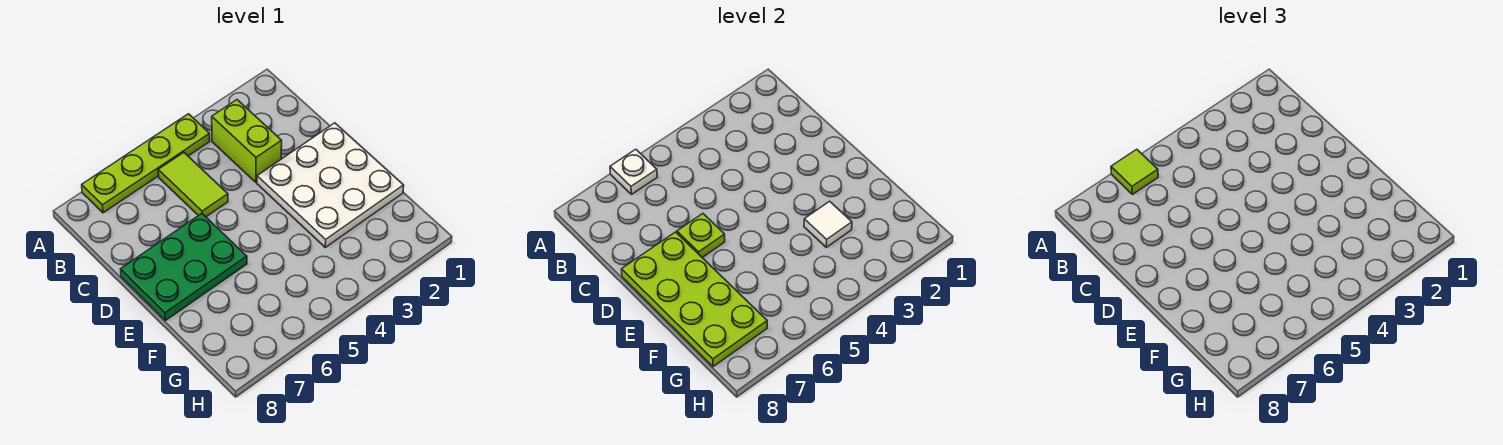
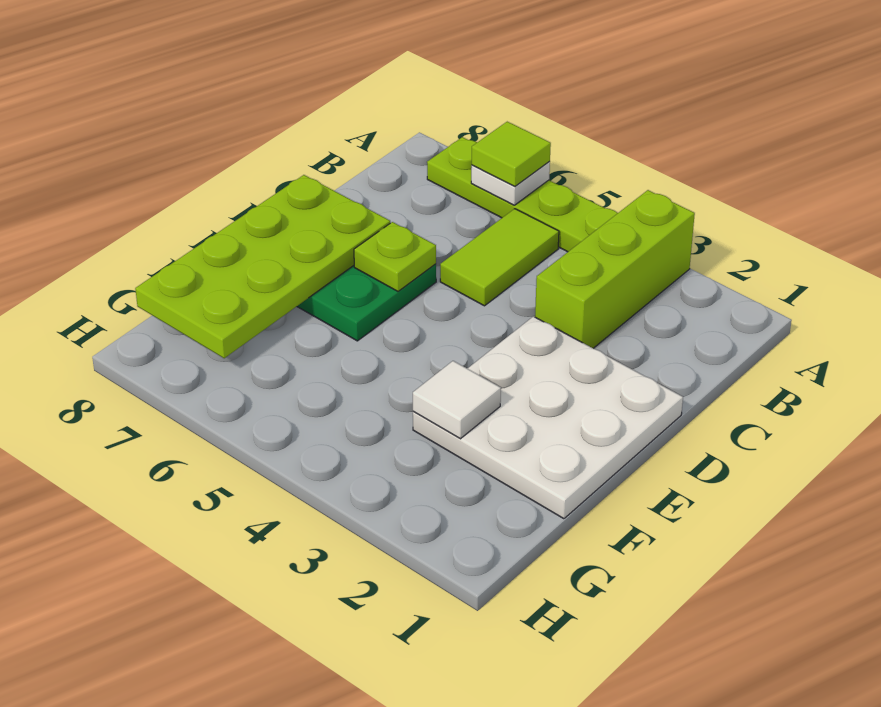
lime brick B3:C3 level 1 -> lime brick A3:C3 level 1

